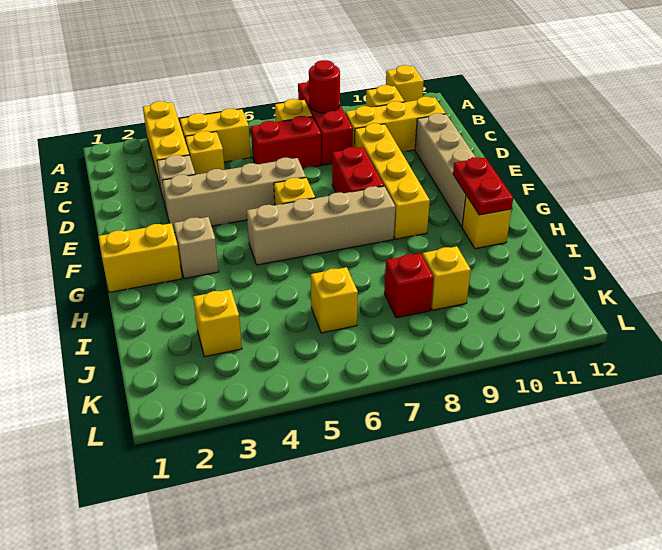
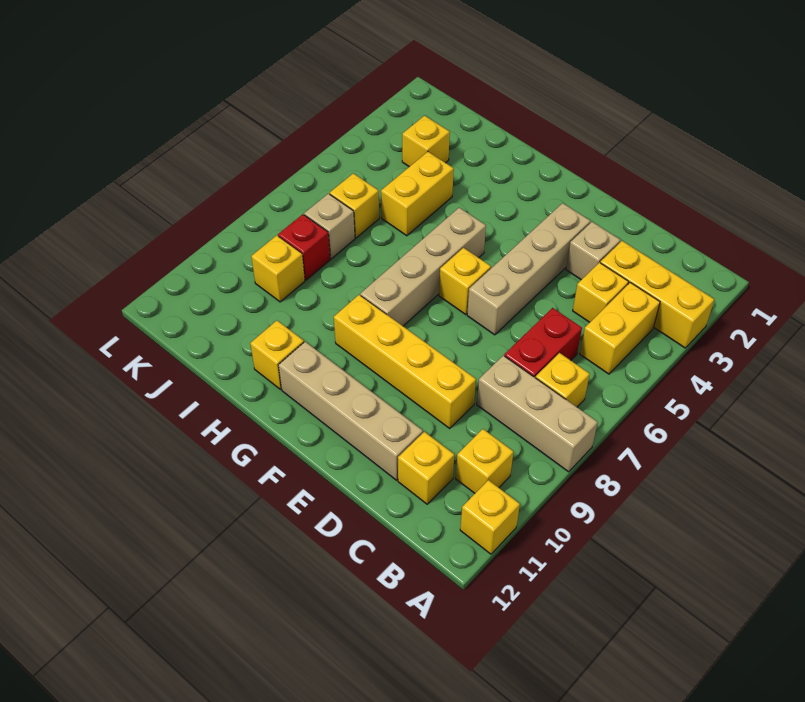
red brick A8:C8 level 1 -> tan brick A8:C8 level 1
red round brick B8 level 2 -> none
yellow brick C9:C11 level 1 -> yellow brick C11 level 1
red brick E8:F8 level 1 -> none
yellow brick G1:G2 level 1 -> yellow brick I4:I5 level 1
tan brick G3 level 1 -> tan brick J7 level 1
red plate G11:H11 level 2 -> none

